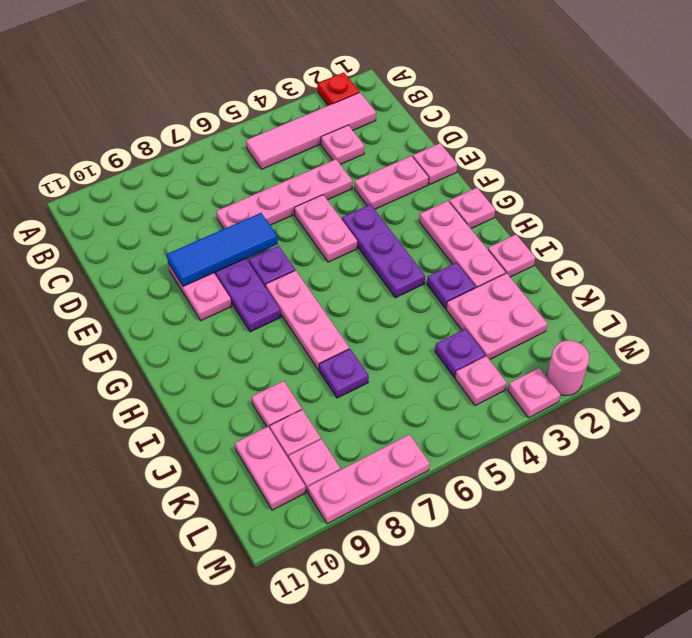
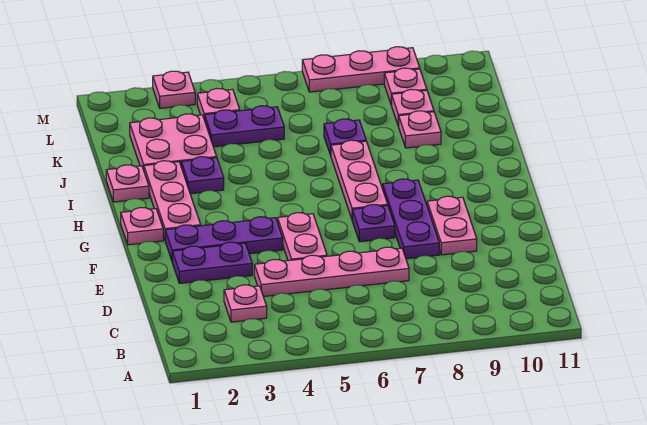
red plate A2 level 1 -> none
pink tile B2:B5 level 1 -> none
pink plate E1 level 1 -> none
pink plate E2:E3 level 1 -> purple plate E2:E3 level 1
blue tile E7:E9 level 2 -> none
purple plate F4:H4 level 1 -> purple plate F2:F4 level 1
purple plate K4 level 1 -> purple plate K4:K5 level 1
pink plate K10:L10 level 1 -> none
pink round brick M2 level 1 -> none

